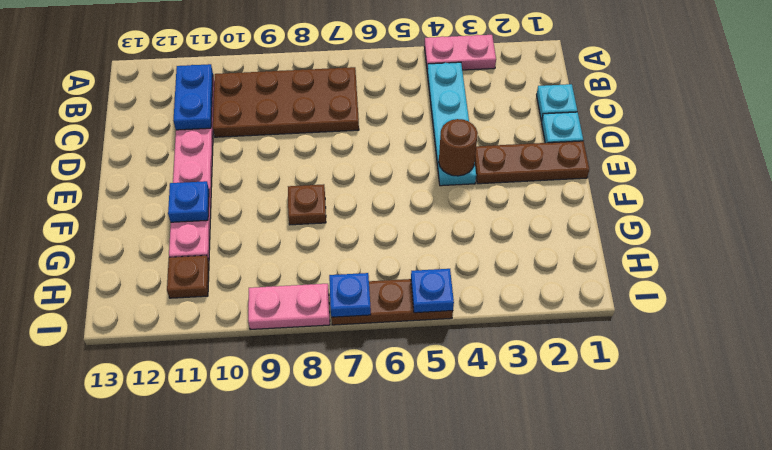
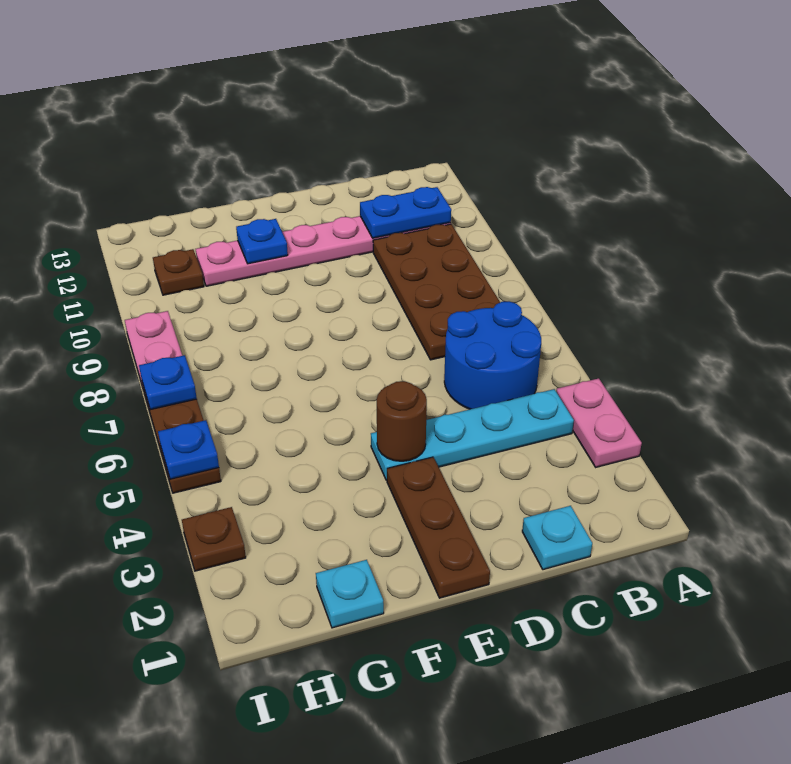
none -> blue round brick B5:C6 level 1
cyan plate D1 level 1 -> cyan plate G1 level 1
brown plate F8 level 1 -> brown plate I3 level 1

